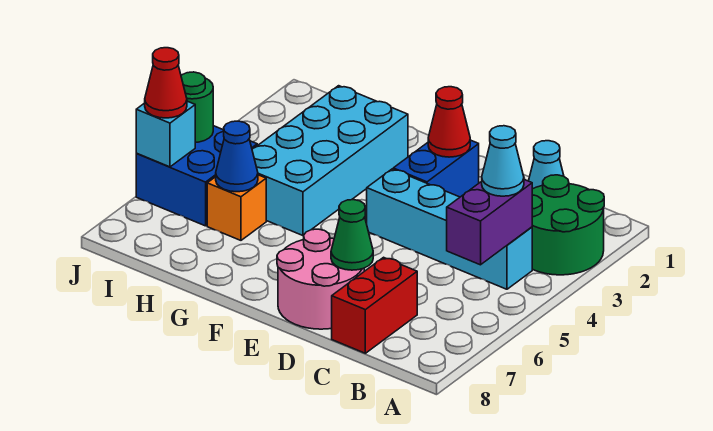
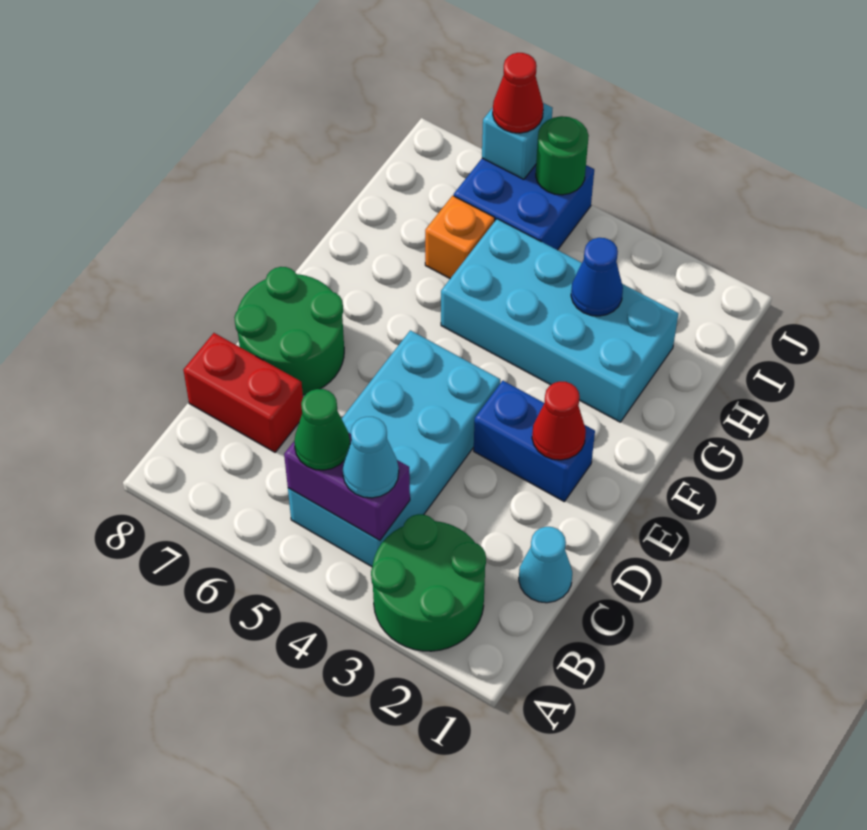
cyan brick B4:E4 level 1 -> cyan brick B4:E5 level 1
pink round brick D7:E8 level 1 -> green round brick D7:E8 level 1
green cone D7 level 2 -> green cone B5 level 3
blue cone H6 level 2 -> blue cone H3 level 2

